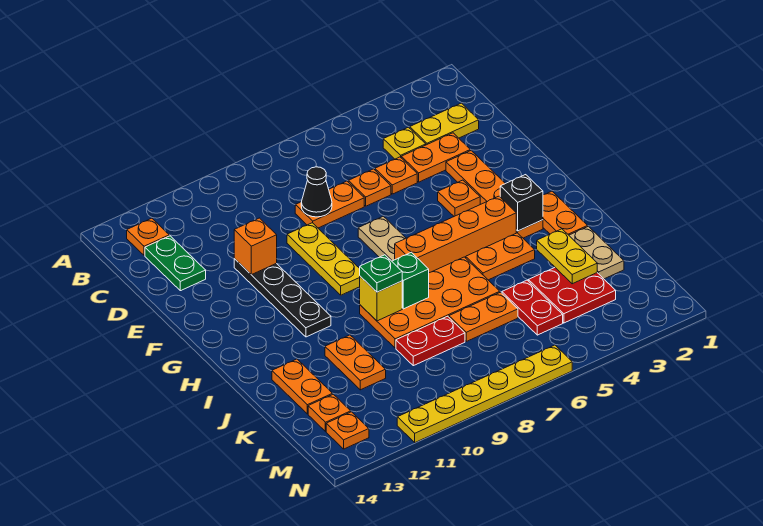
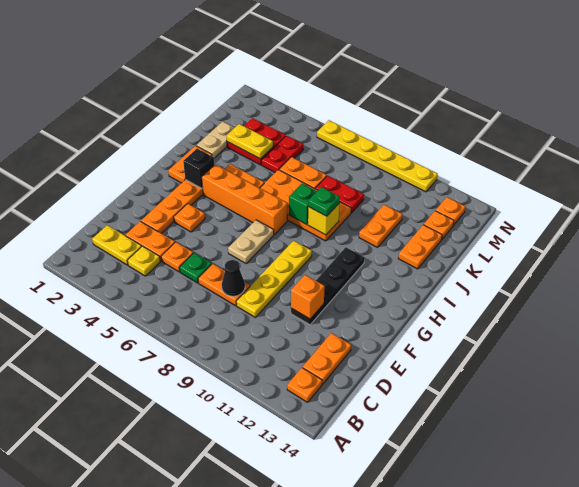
green plate C13:D13 level 1 -> orange plate C13:D13 level 1
orange plate D6 level 1 -> green plate D6 level 1
yellow plate E9:G9 level 1 -> yellow plate D9:G9 level 1
yellow plate J3:K3 level 2 -> yellow plate K3:K4 level 2

